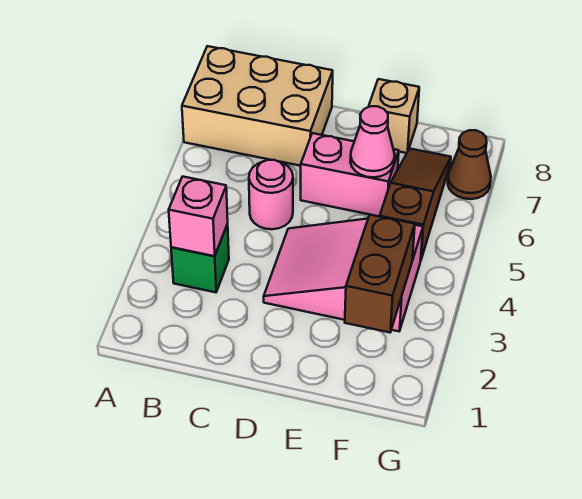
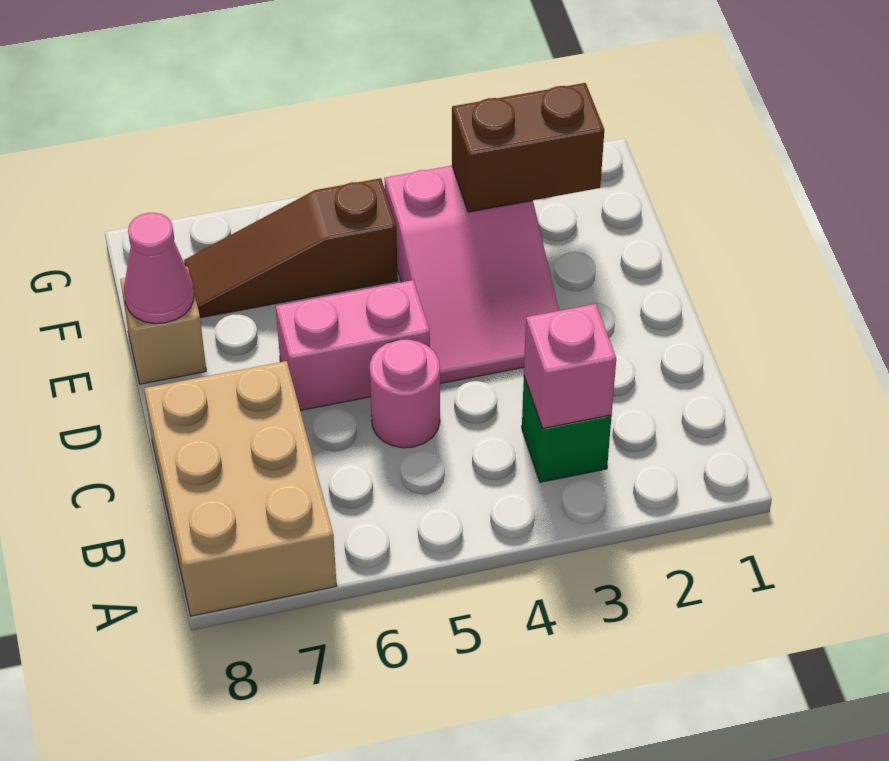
pink brick D6:E6 level 1 -> pink brick D5:D6 level 1
pink cone E6 level 2 -> pink cone E8 level 2
brown cone G7 level 1 -> none

